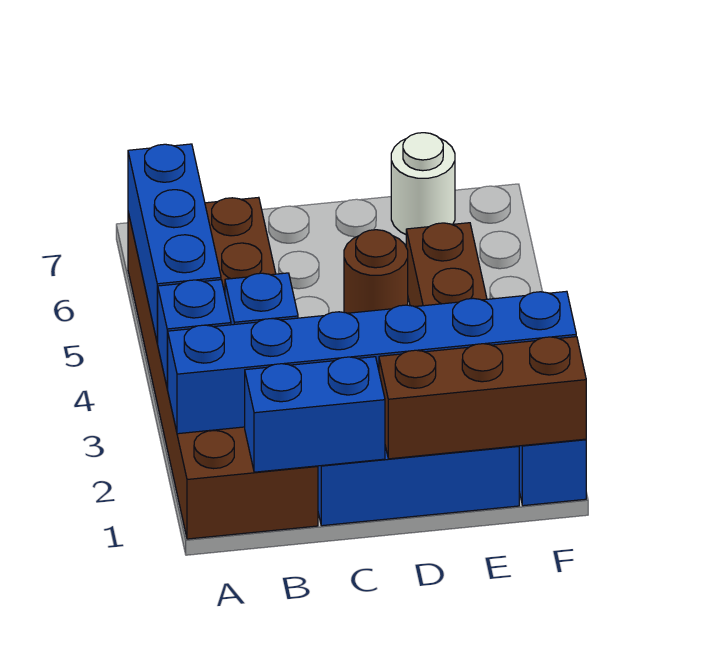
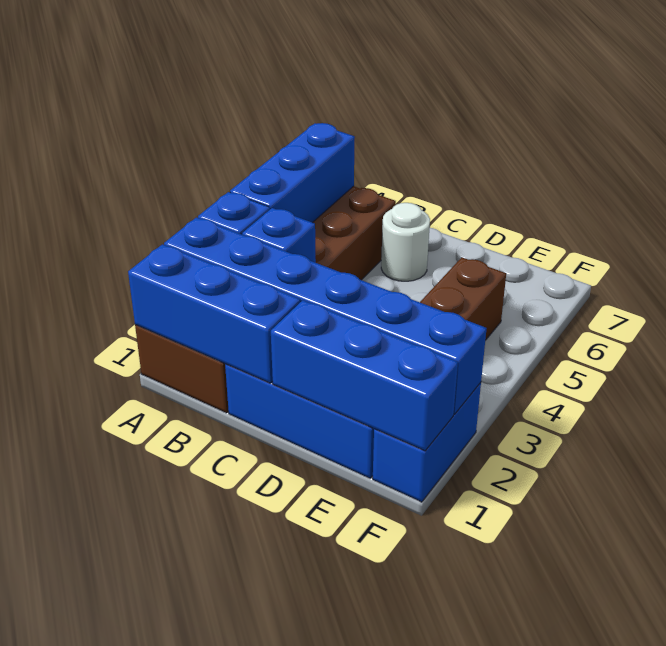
blue brick B1:C1 level 2 -> blue brick A1:C1 level 2
brown brick D1:F1 level 2 -> blue brick D1:F1 level 2
brown round brick D5 level 1 -> none
white round brick E7 level 1 -> white round brick C6 level 1

